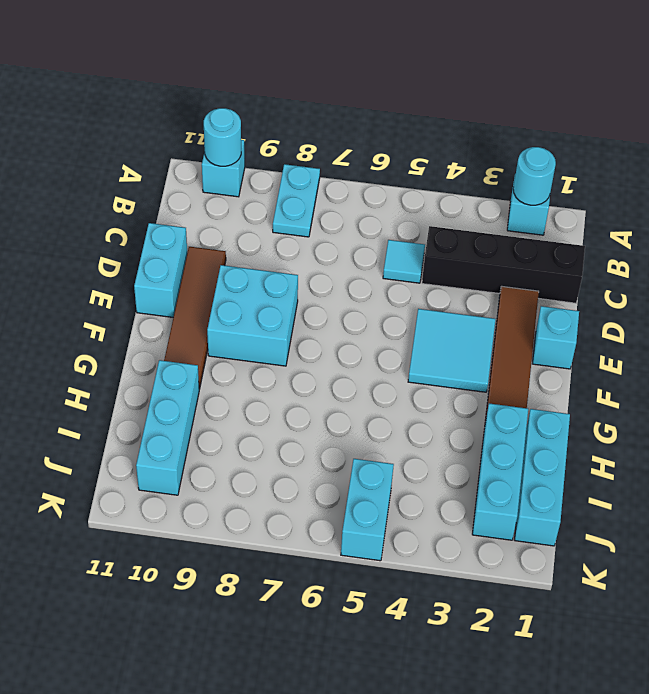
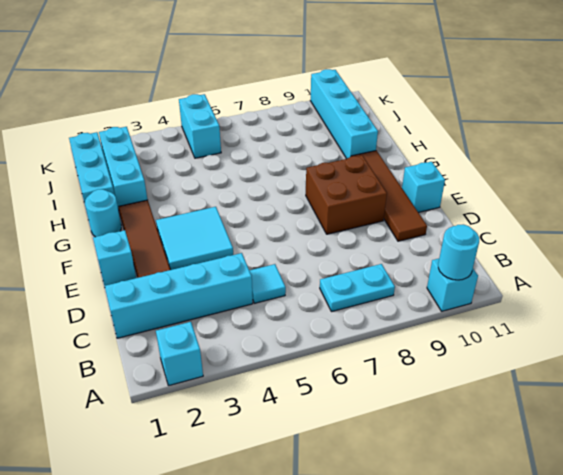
cyan round brick A2 level 2 -> cyan round brick G1 level 1
cyan plate A8:B8 level 1 -> cyan plate B7:B8 level 1
black brick C1:C4 level 1 -> cyan brick C1:C4 level 1
cyan brick D11:E11 level 1 -> cyan brick E11 level 1
cyan brick E8:F9 level 1 -> brown brick E8:F9 level 1
cyan brick H10:J10 level 1 -> cyan brick H10:K10 level 1

